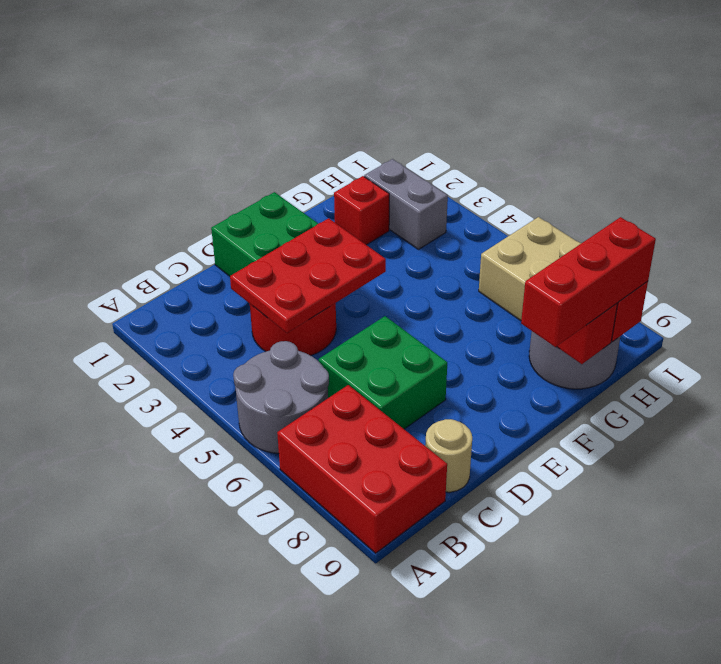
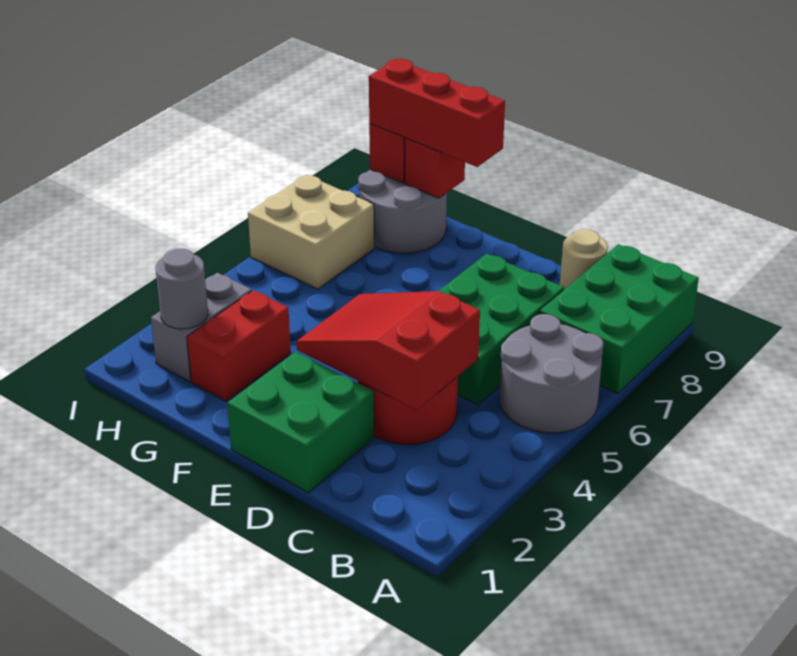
red brick A7:B9 level 1 -> green brick A7:B9 level 1
red plate C3:E4 level 2 -> red slope C3:E4 level 2 top C
green brick C6:D7 level 1 -> green brick C5:D7 level 1
red brick G2 level 1 -> red brick G2:G3 level 1
none -> grey round brick H2 level 2

